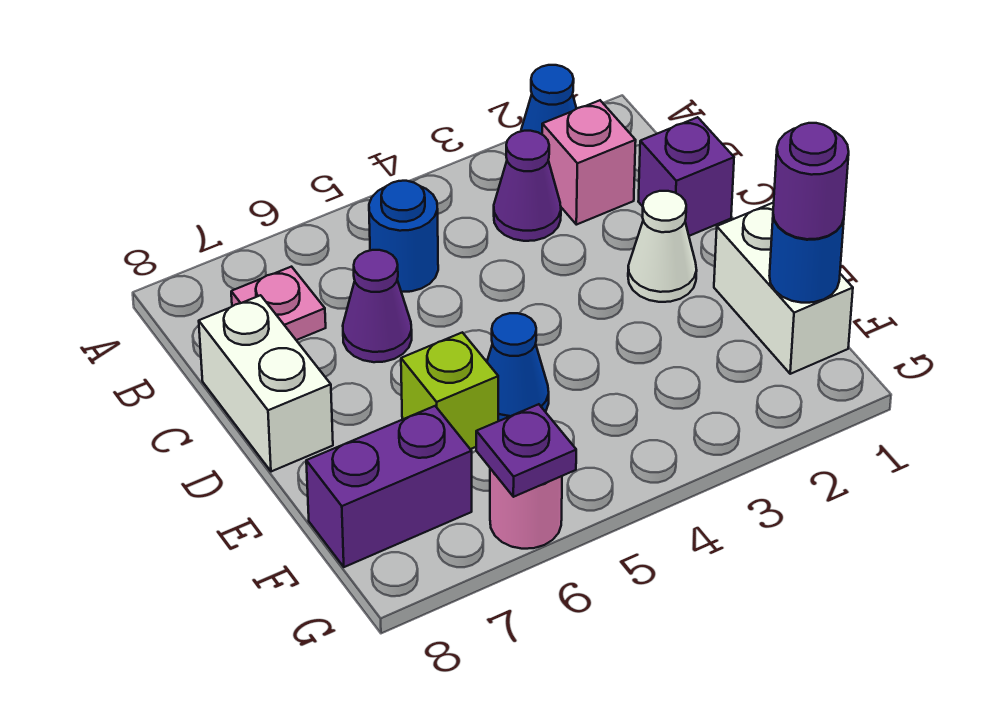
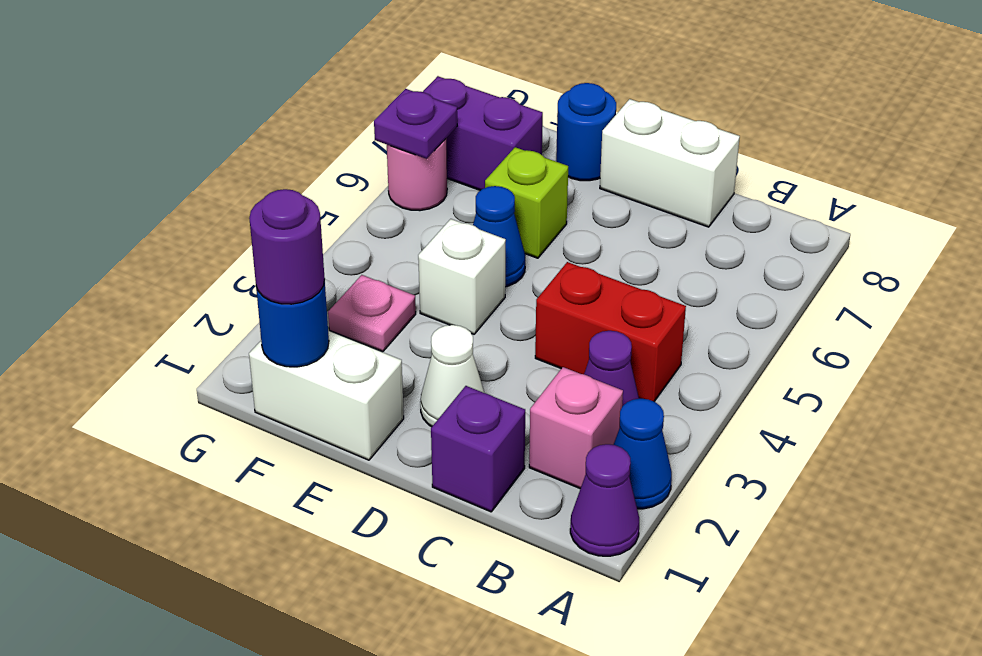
none -> red brick B4:C4 level 1
blue round brick B5 level 1 -> blue round brick E8 level 1
pink plate B7 level 1 -> pink plate F3 level 1
purple cone C6 level 1 -> purple cone A1 level 1
none -> white brick E4 level 1
purple brick F7:F8 level 1 -> purple brick F7:G7 level 1

